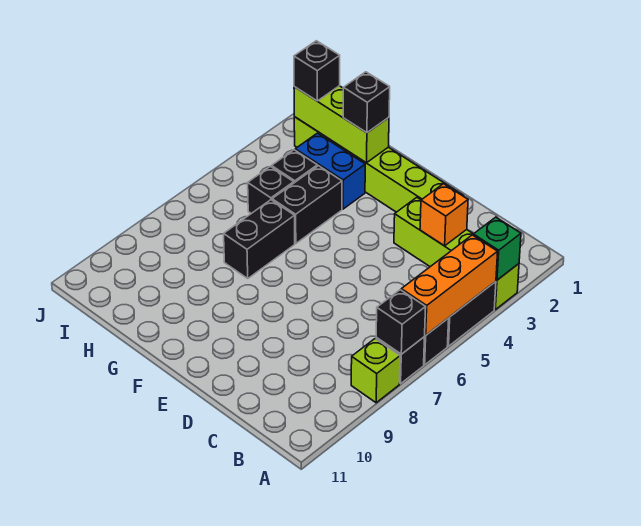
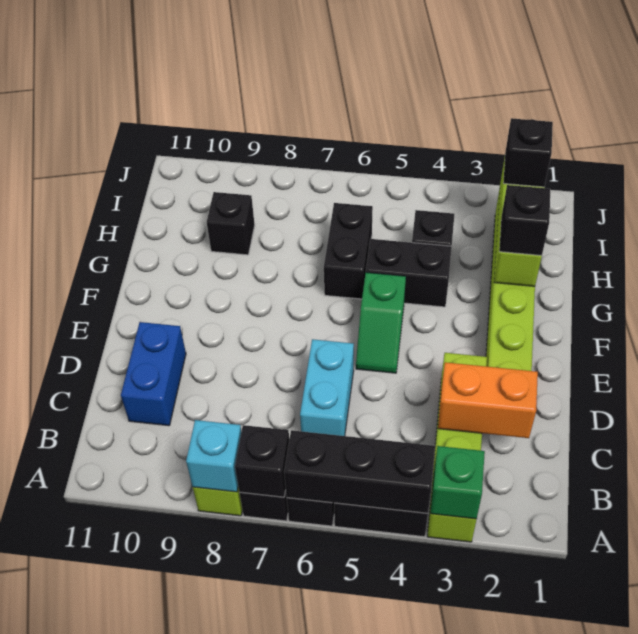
orange brick A4:A6 level 2 -> black brick A4:A6 level 2
none -> cyan brick A8 level 2
orange brick C3 level 2 -> orange brick C2:C3 level 2
none -> cyan brick C6:D6 level 1
none -> green slope E5:F5 level 1 top F
blue brick G3:H3 level 1 -> blue brick C10:D10 level 1
black brick G6:G7 level 1 -> black brick G6:H6 level 1
black brick H5 level 1 -> black brick H9 level 1

